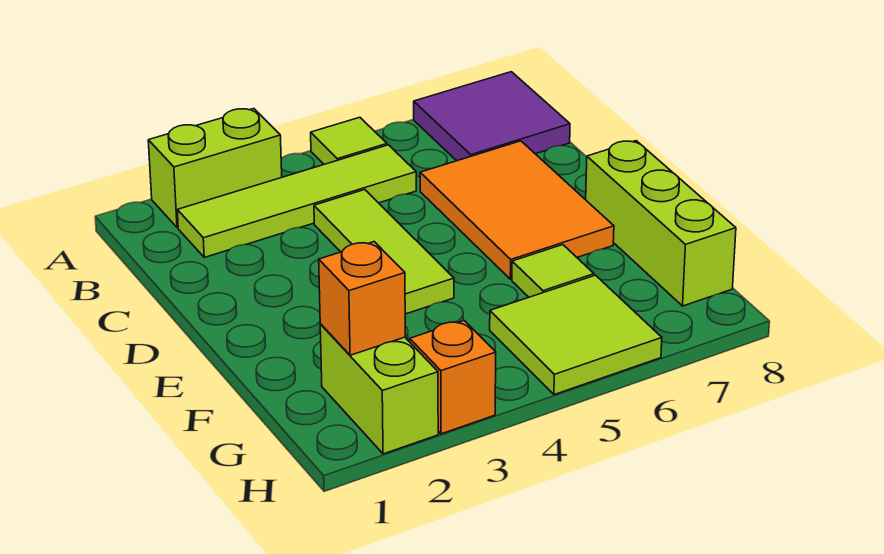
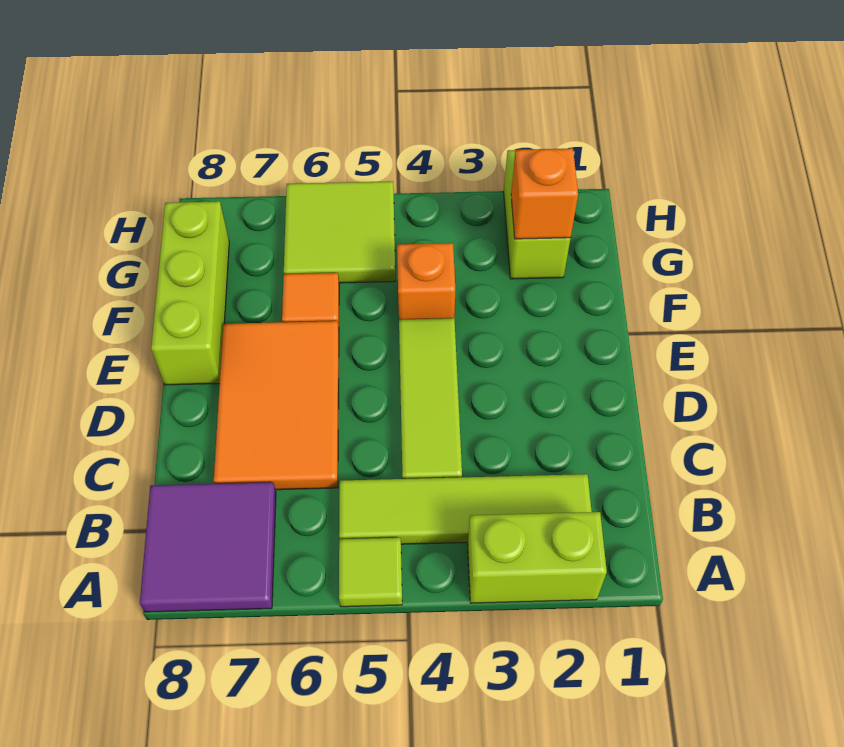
lime tile F6 level 1 -> orange tile F6 level 1
orange brick H3 level 1 -> orange brick F4 level 1

